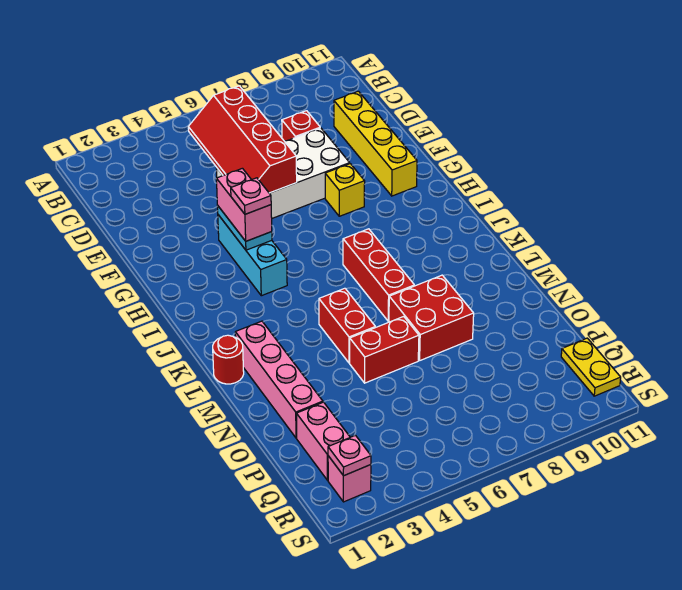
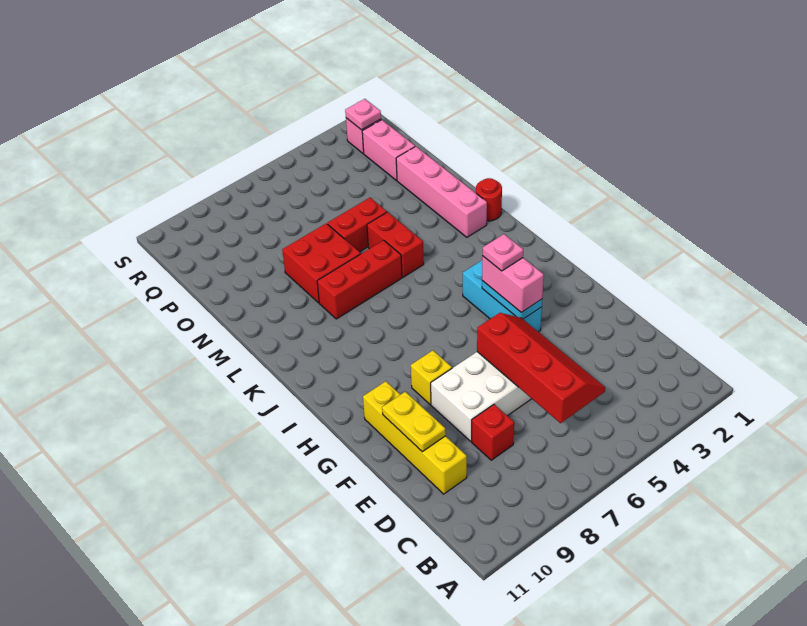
red brick J7:L7 level 1 -> red brick L6:L8 level 1
yellow plate Q11:R11 level 1 -> yellow plate E10:F10 level 2

